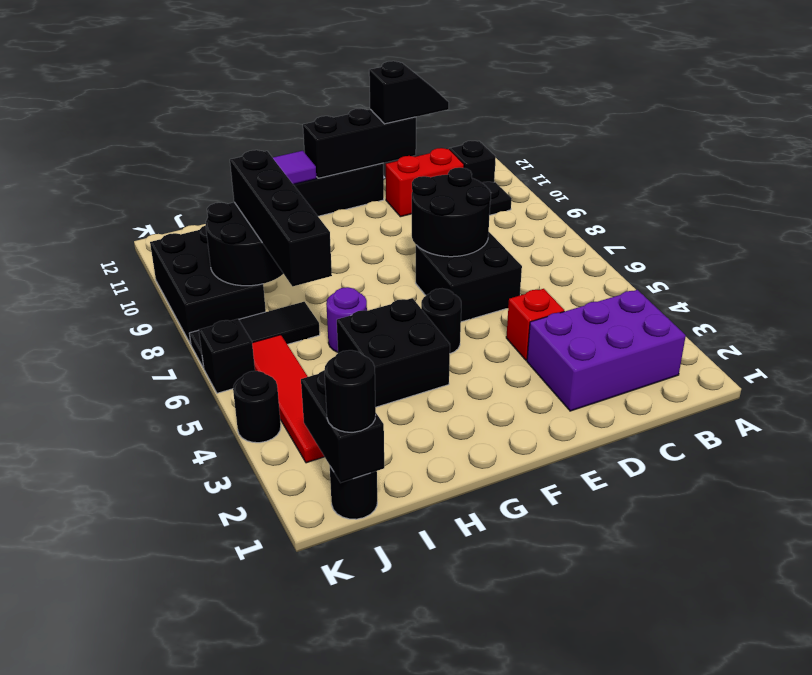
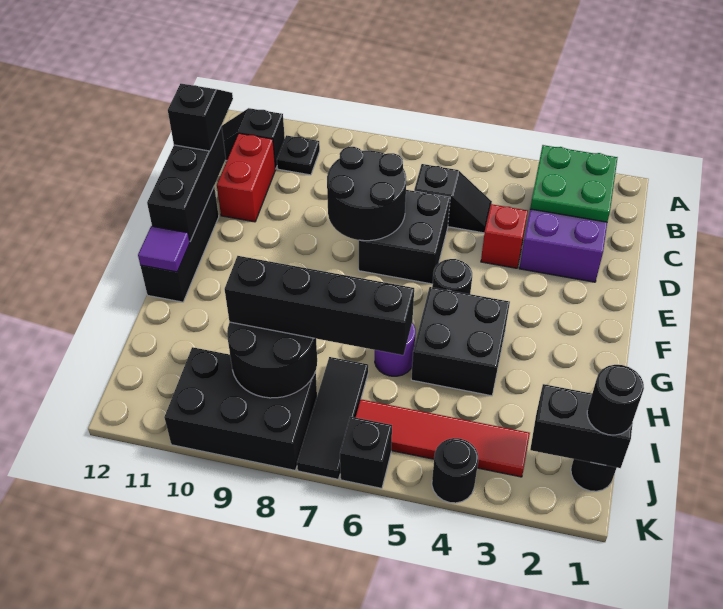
none -> green plate B2:C3 level 2
none -> black slope C5:C6 level 1 top 6

